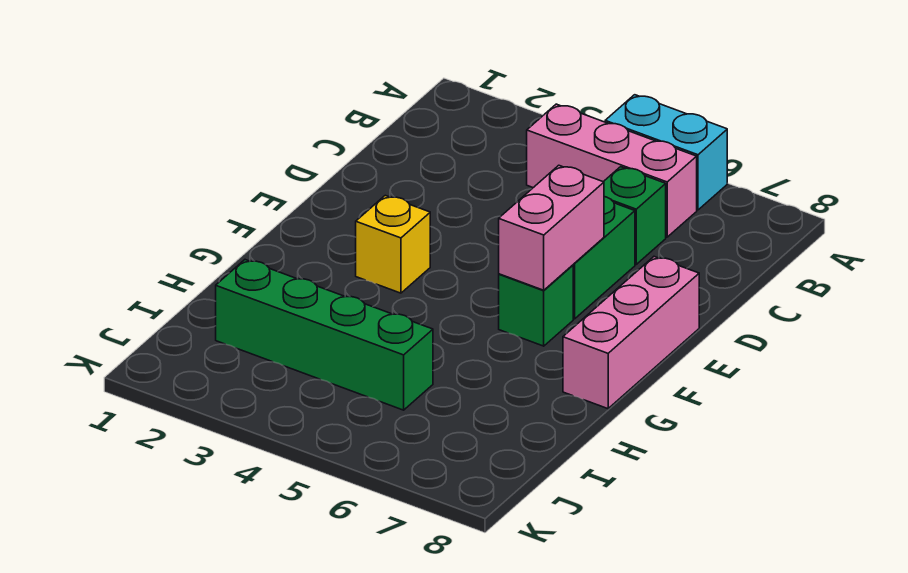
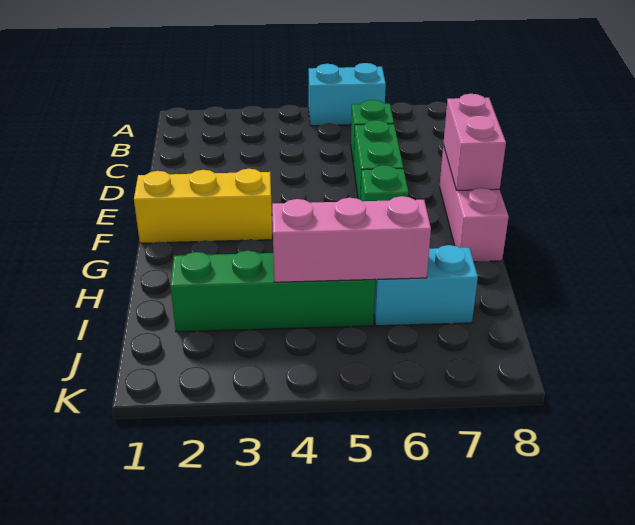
pink brick B4:B6 level 1 -> pink brick I4:I6 level 2
pink brick E6:F6 level 2 -> pink brick E8:F8 level 2
yellow brick F3 level 1 -> yellow brick F1:F3 level 1
none -> cyan brick I6:I7 level 1

